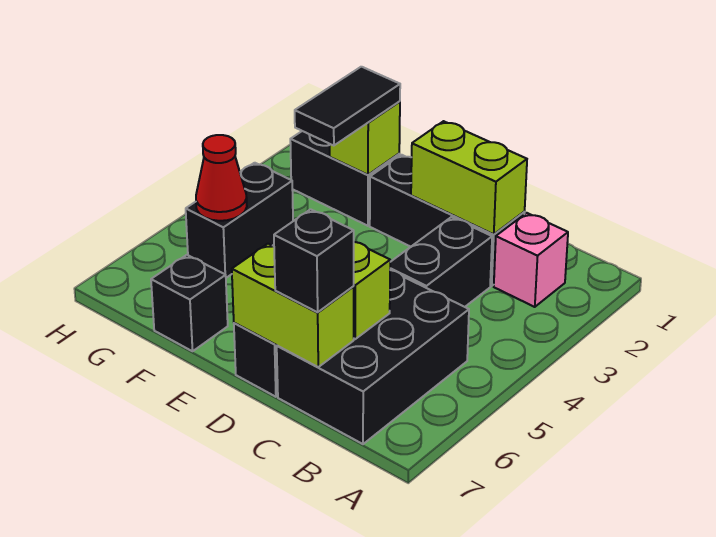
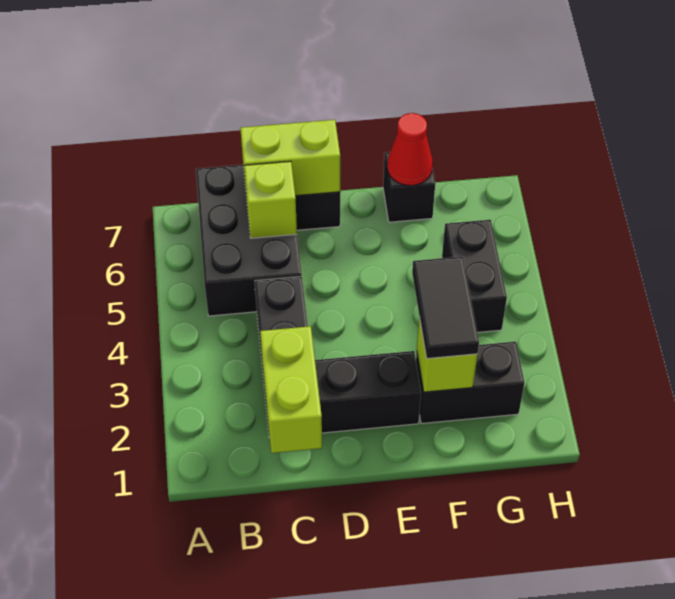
pink brick B2 level 1 -> none
lime brick C2:D2 level 2 -> lime brick C1:C2 level 2
black brick C7 level 3 -> none
red cone G5 level 2 -> red cone F7 level 2

